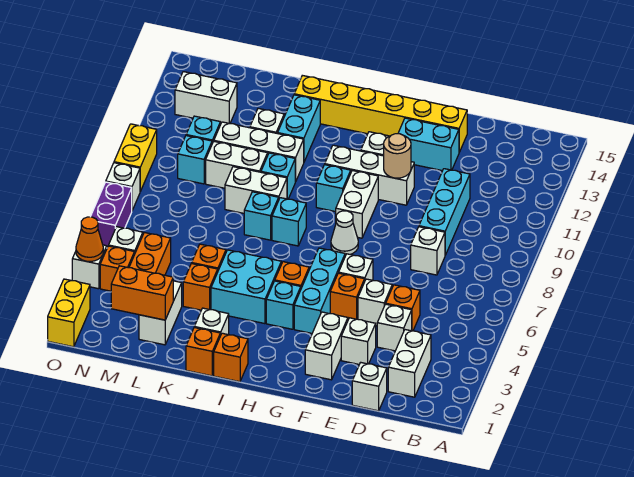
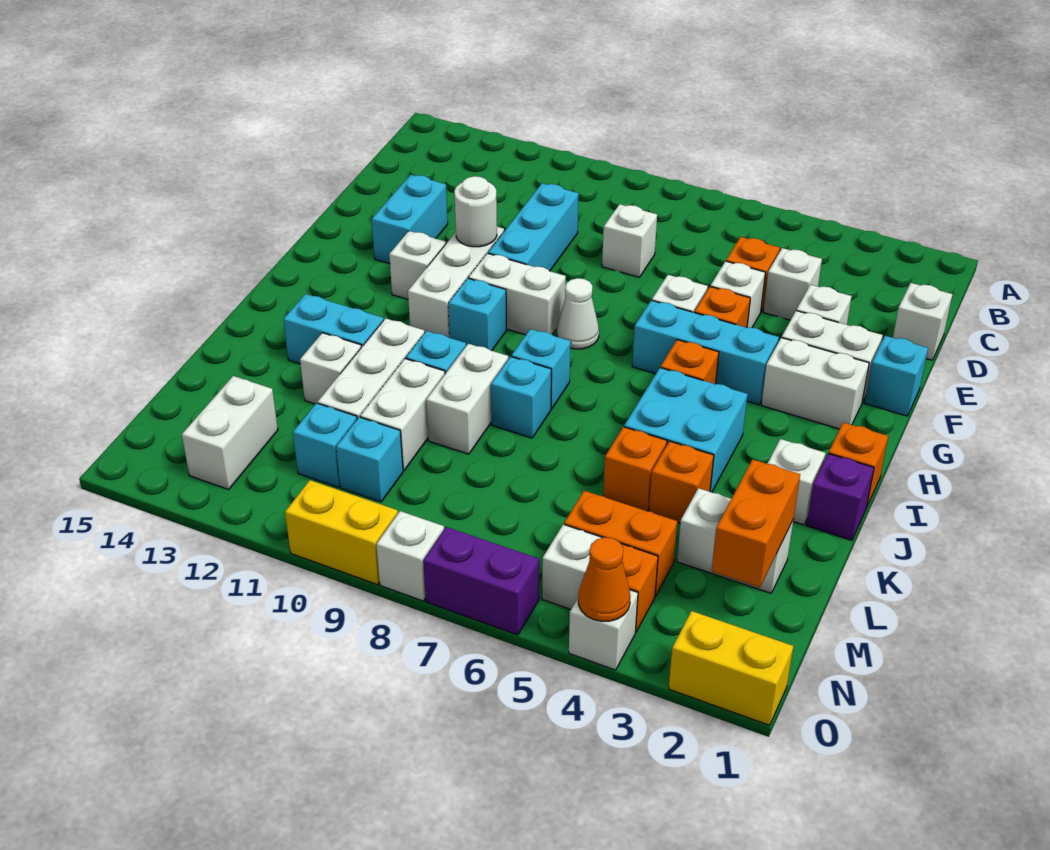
white brick C2:C3 level 1 -> white brick G2:G3 level 1
cyan brick D9:D11 level 1 -> cyan brick D10:F10 level 1
yellow brick E14:J14 level 1 -> none
tan round brick F11 level 2 -> white round brick F11 level 2
cyan brick H4 level 1 -> cyan brick F1 level 1
orange brick J1 level 1 -> purple brick J1 level 1

